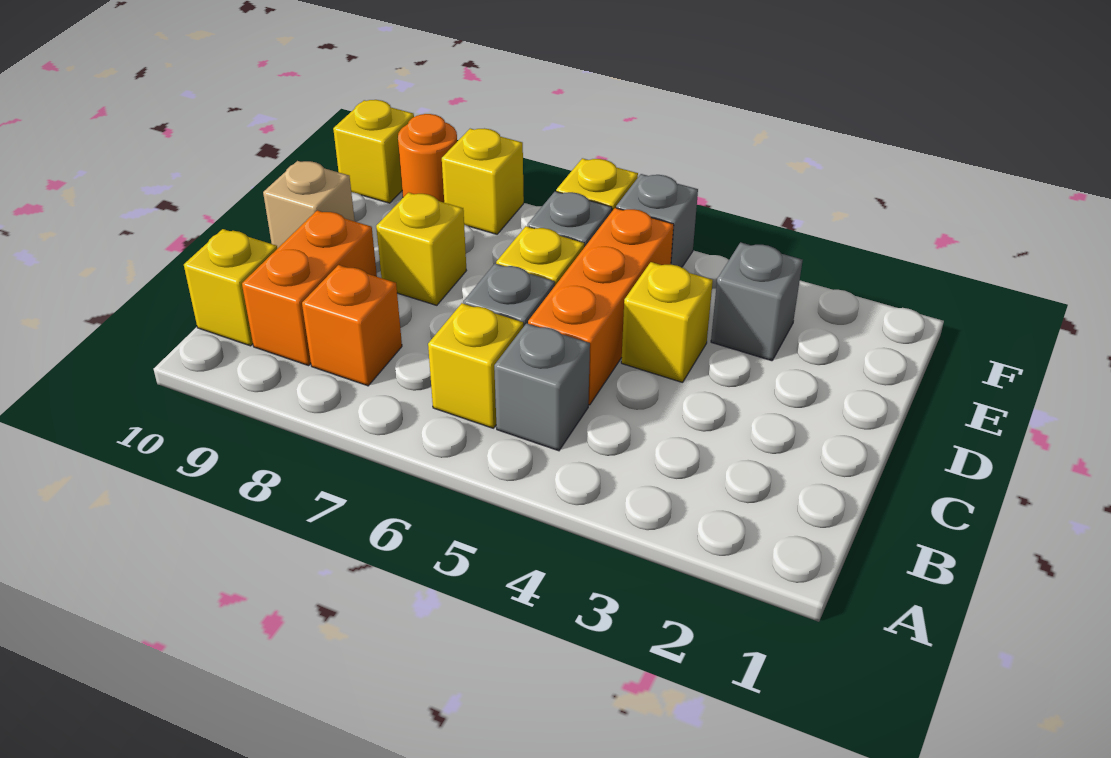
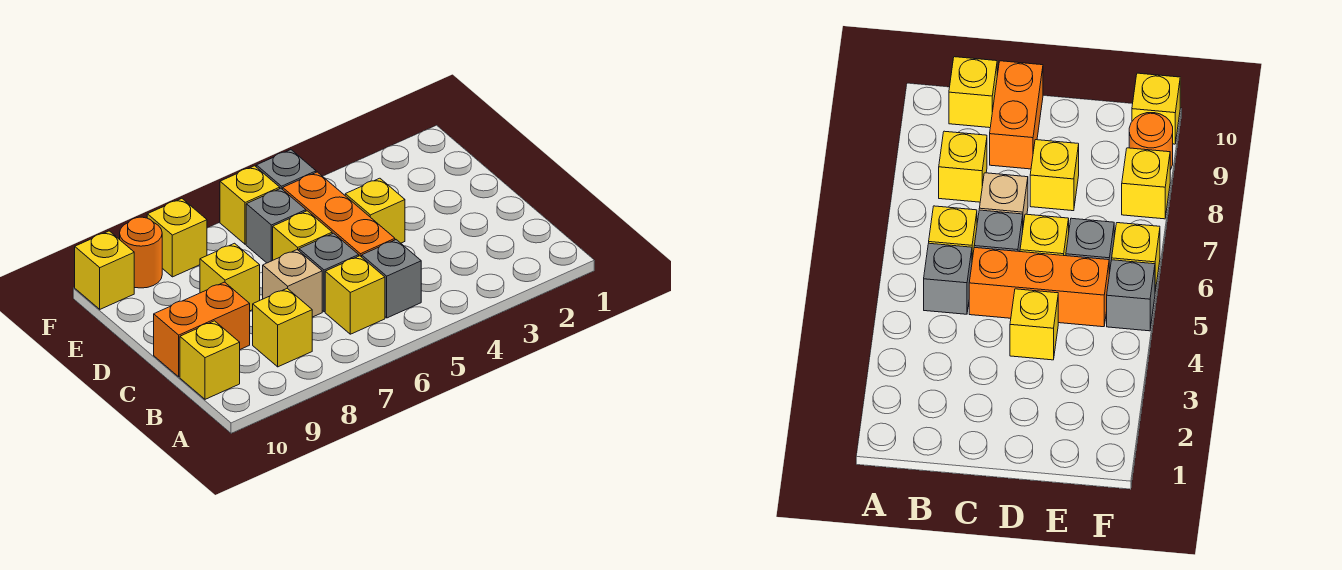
orange brick B8 level 1 -> yellow brick B8 level 1
orange brick B9:C9 level 1 -> orange brick C9:C10 level 1
tan brick D10 level 1 -> tan brick C7 level 1
grey brick E3 level 1 -> none

